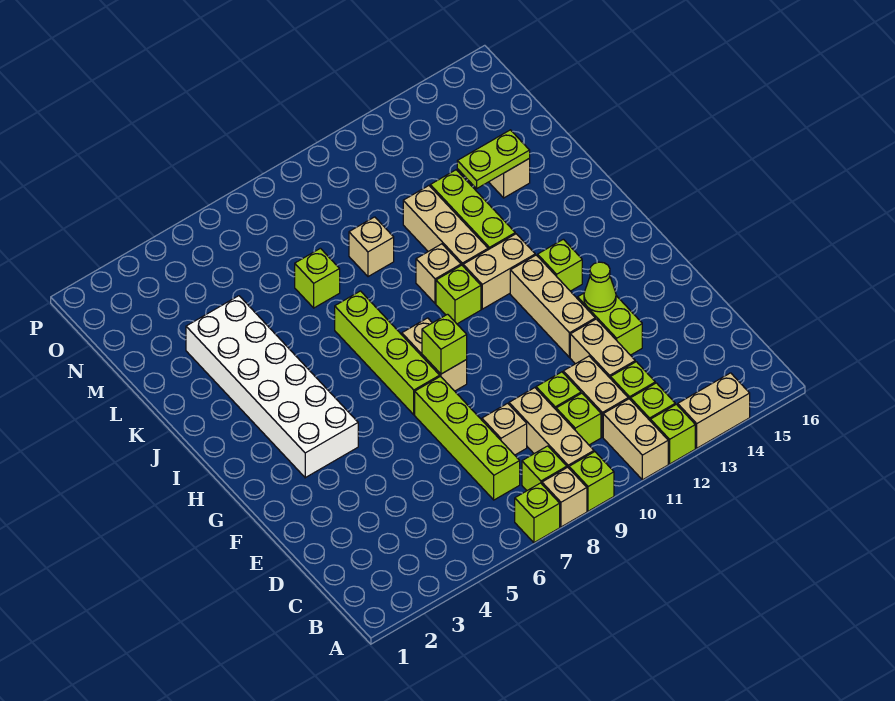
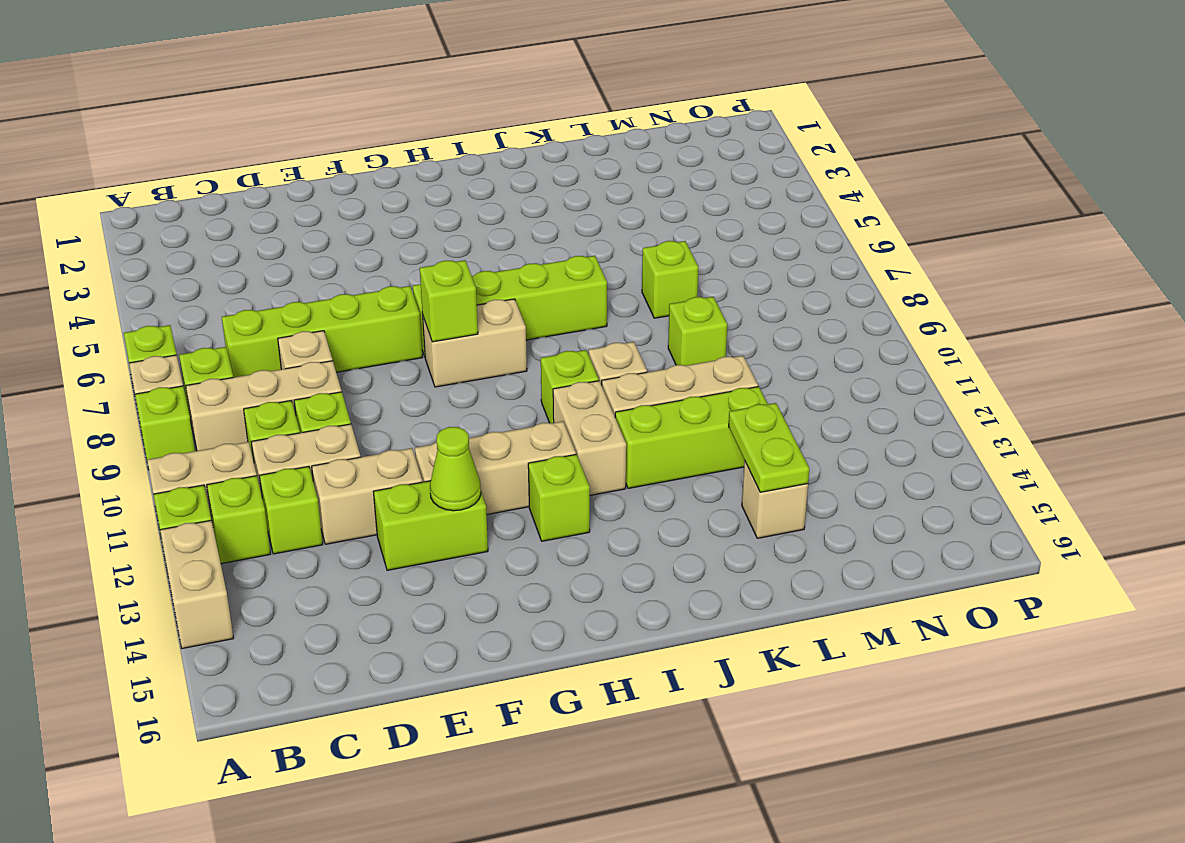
white brick G3:L4 level 1 -> none
tan brick L9 level 1 -> lime brick L9 level 1

